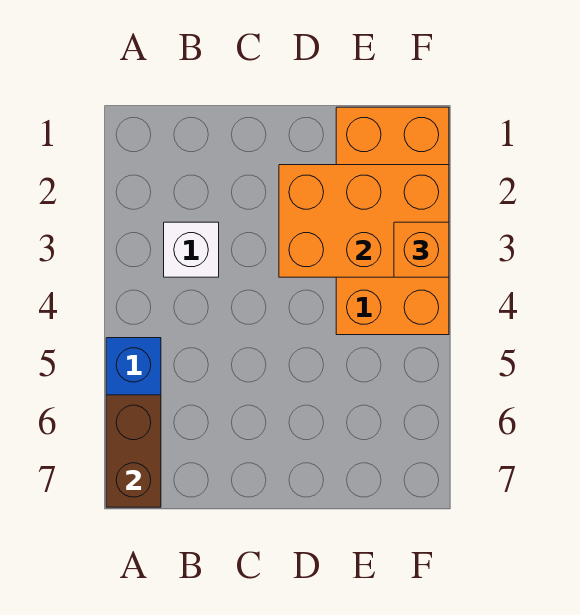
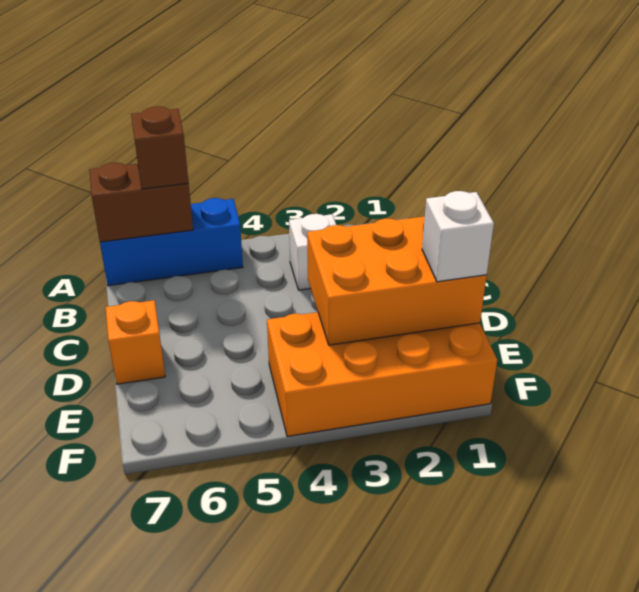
none -> brown brick A6 level 3
orange brick D2:F3 level 2 -> orange brick D1:E3 level 2
none -> white brick E1 level 3
orange brick F3 level 3 -> orange brick D7 level 1

